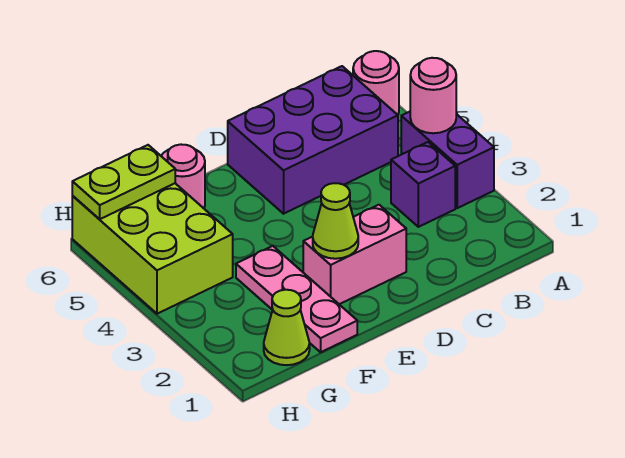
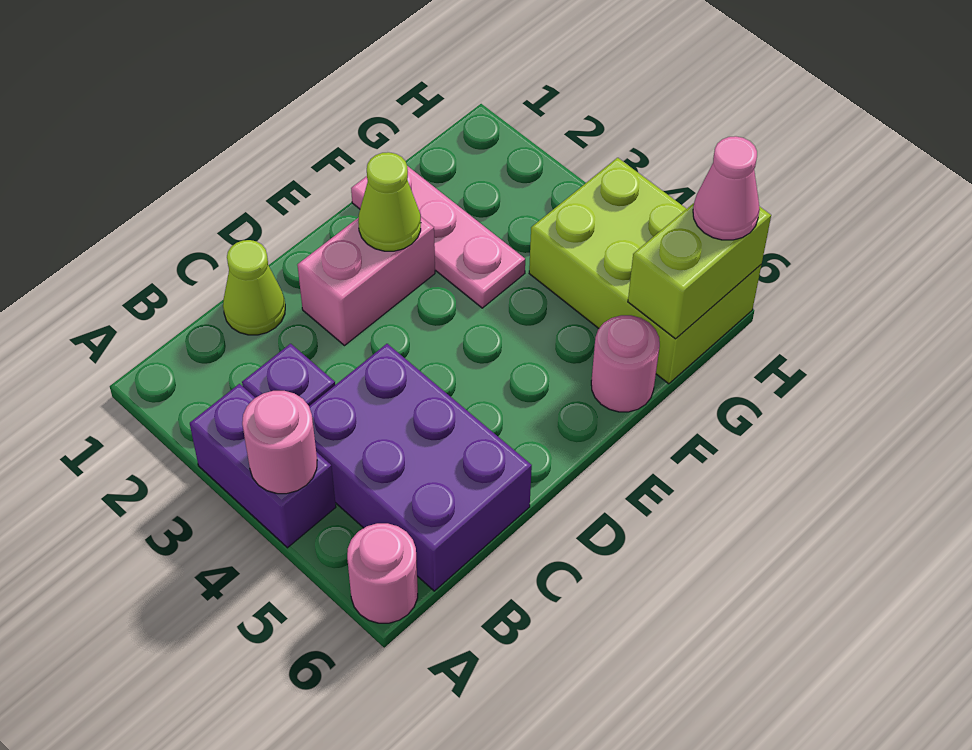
purple brick B5:D6 level 1 -> purple brick B4:C6 level 1
lime cone G1 level 1 -> lime cone C1 level 1
lime plate G6:H6 level 2 -> lime brick G6:H6 level 2
none -> pink cone H6 level 3

